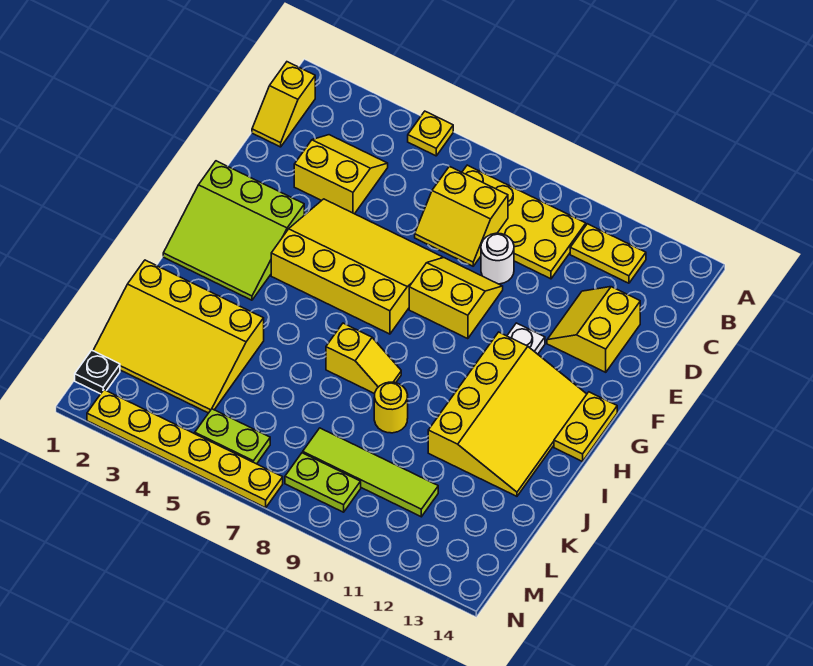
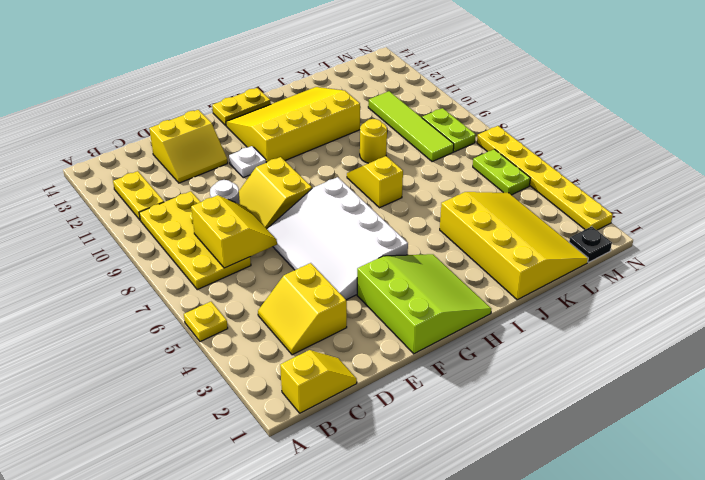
yellow slope E4:G7 level 1 top G -> white slope E4:G7 level 1 top G

